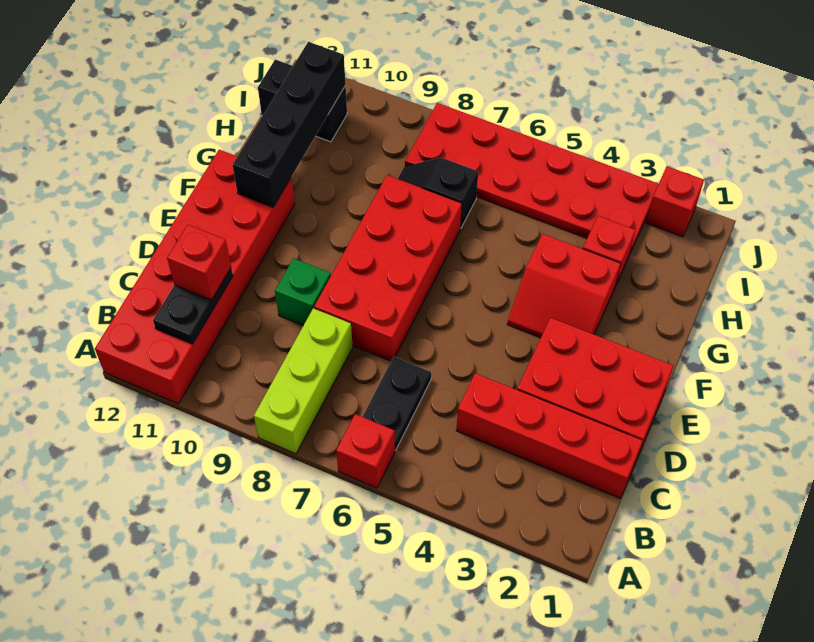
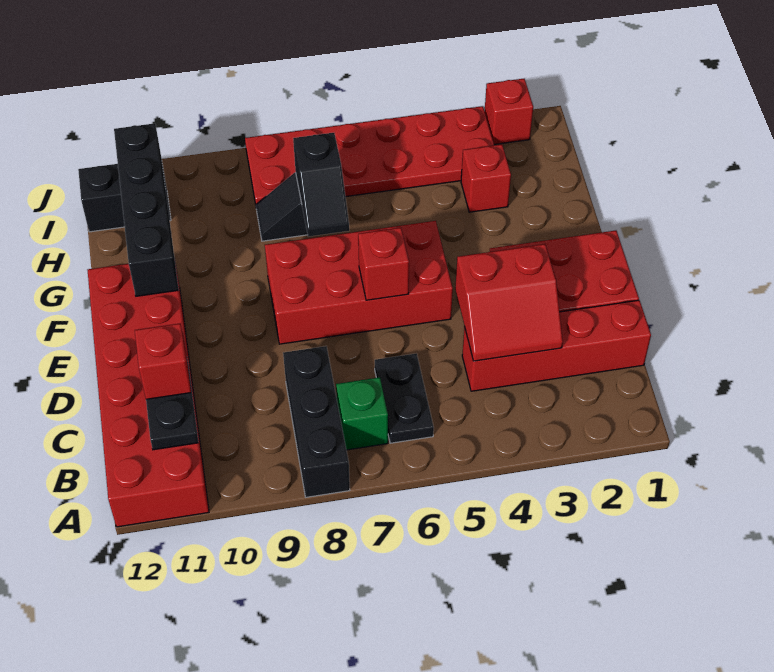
red brick A6 level 1 -> red brick E6 level 2
lime brick A8:C8 level 1 -> black brick A8:C8 level 1
red brick D7:G8 level 1 -> red brick E5:F8 level 1
green brick D9 level 1 -> green brick B7 level 1
red slope F3:G4 level 1 top G -> red slope C3:D4 level 2 top D
none -> black slope G7:H7 level 2 top H

